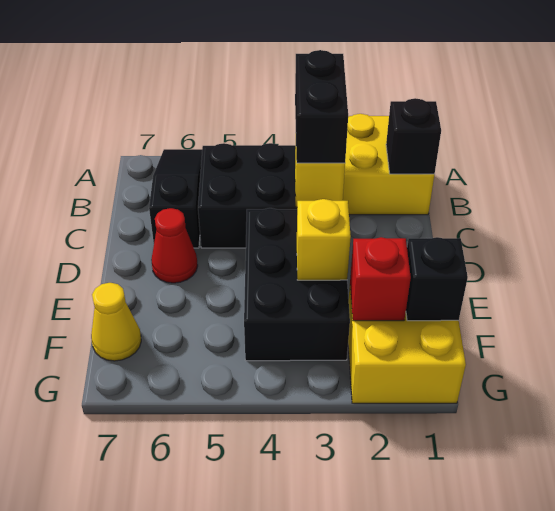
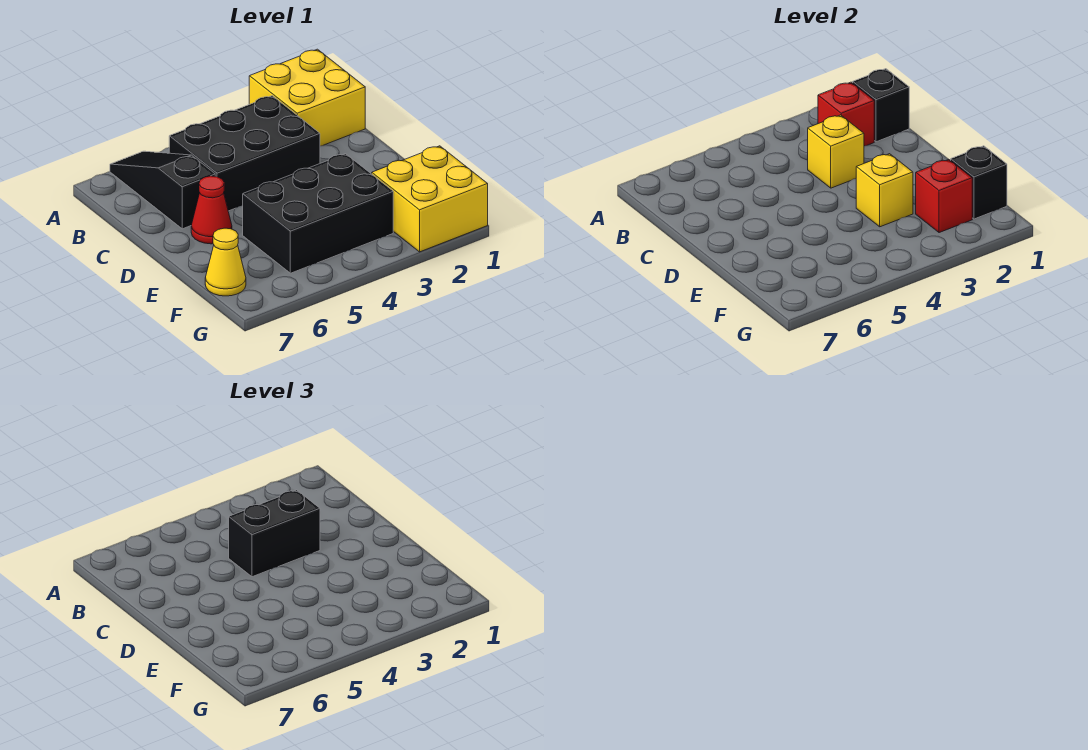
none -> red brick B2 level 2
black brick B3:C3 level 3 -> black brick C3:C4 level 3
black brick D3:F4 level 1 -> black brick E3:F5 level 1

